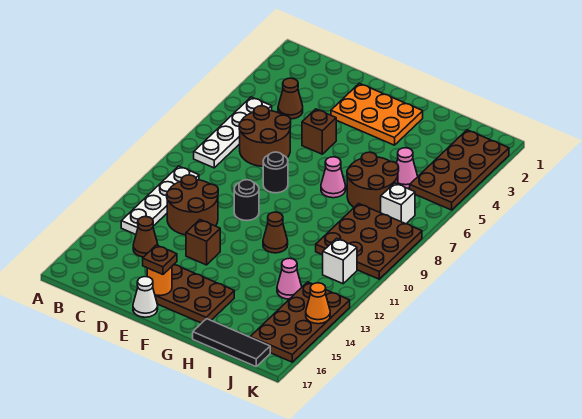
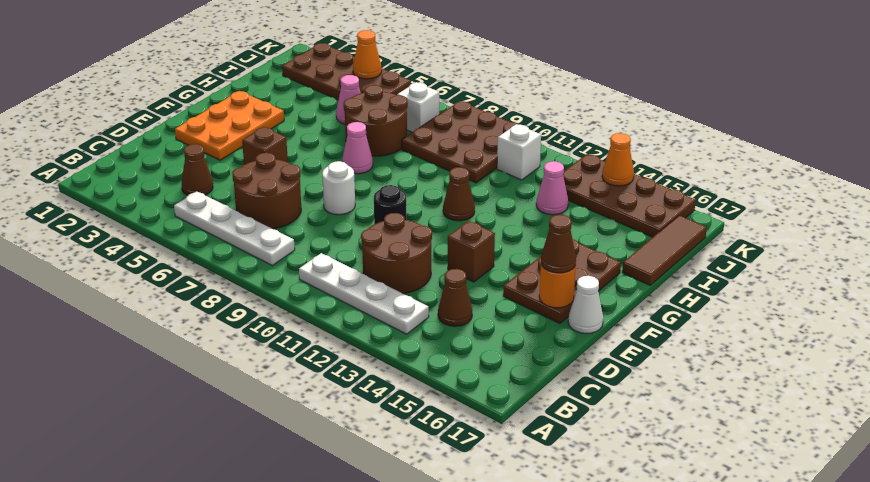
black round brick E8 level 1 -> white round brick E8 level 1
brown plate E16 level 3 -> brown cone E16 level 3
black tile H17:J17 level 1 -> brown tile H17:J17 level 1
none -> orange cone K4 level 2

